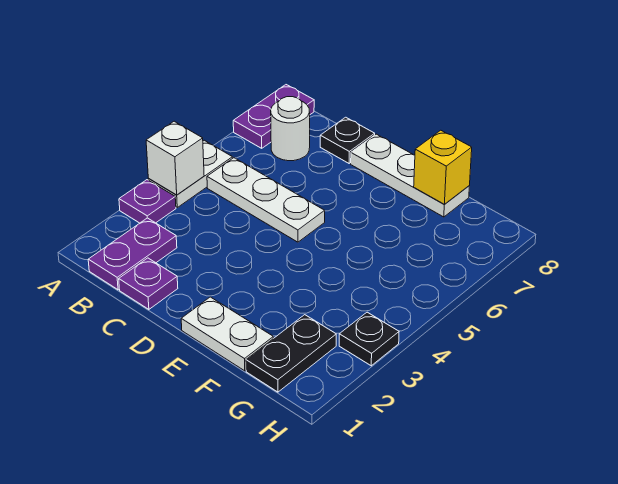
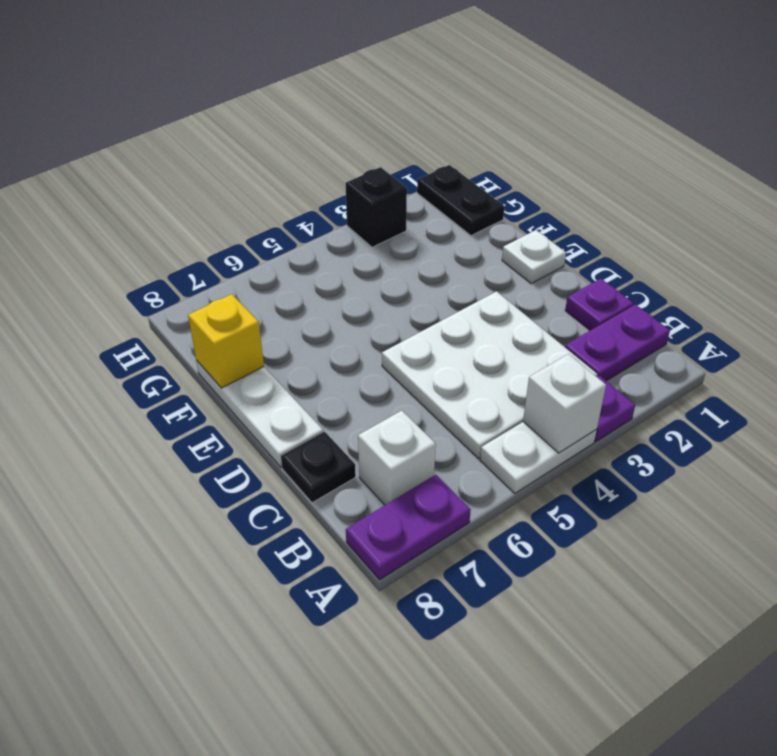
white plate B5:D5 level 1 -> white plate B3:D5 level 1
white round brick B7 level 1 -> white brick B7 level 1
white plate E1:F1 level 1 -> white plate E1 level 1
black plate G1:G2 level 1 -> black plate G1:H1 level 1
black plate H3 level 1 -> black brick H3 level 1

